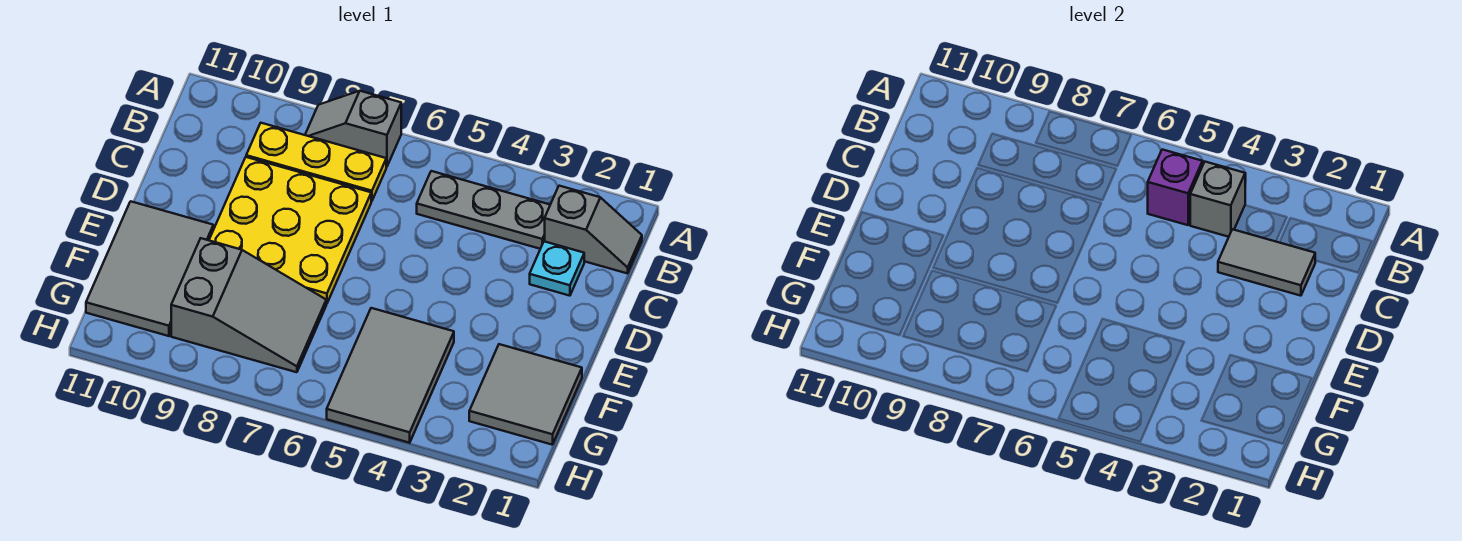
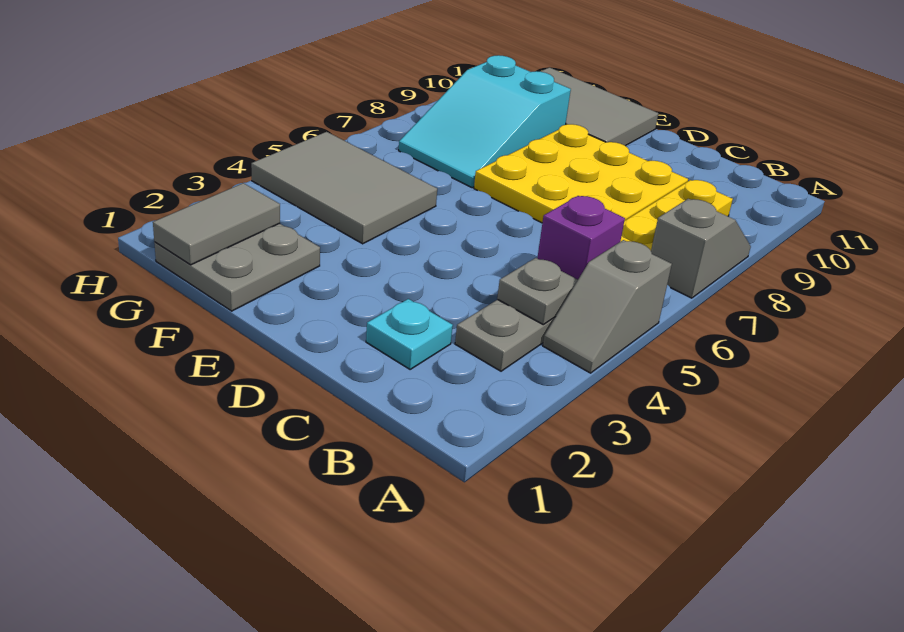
grey slope B1:B2 level 1 top 2 -> grey slope A4:A5 level 1 top 5
grey brick B4 level 2 -> grey plate B4 level 2
grey tile C2:C3 level 2 -> grey tile G1:G2 level 2
grey tile F1:G2 level 1 -> grey plate F1:G2 level 1
grey slope F7:G9 level 1 top 9 -> cyan slope F7:G9 level 1 top 9

